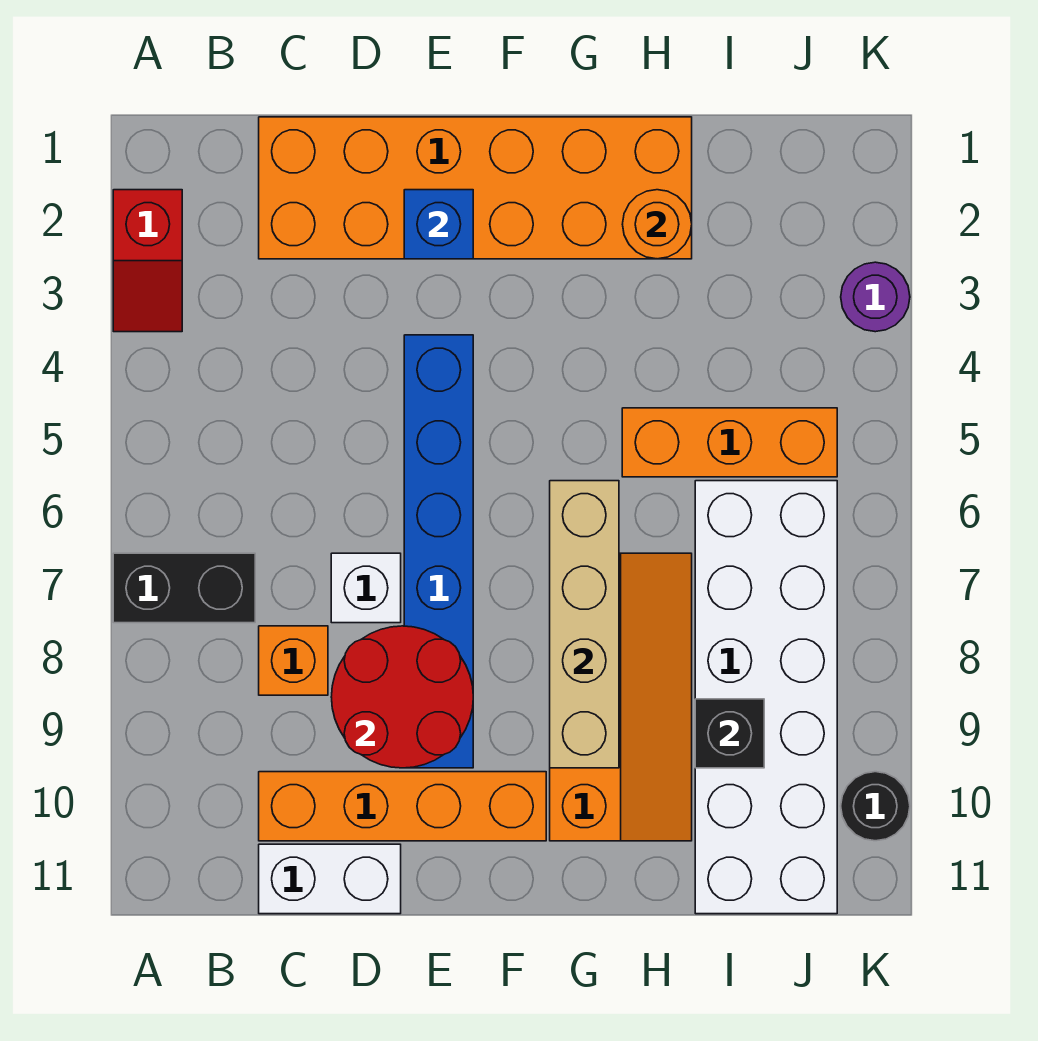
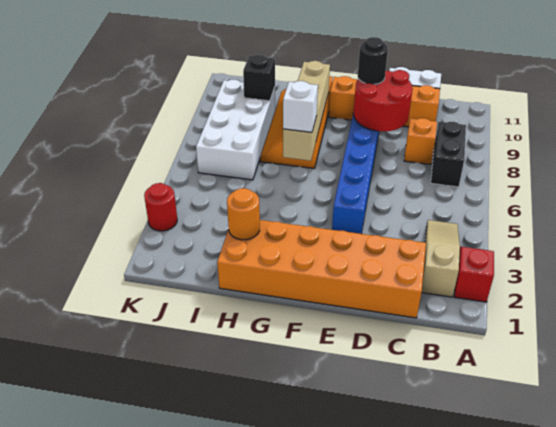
black brick A7:B7 level 1 -> black brick B7:B8 level 1
none -> tan slope B2:B4 level 1 top 2
white brick D7 level 1 -> white brick G6 level 3
blue brick E2 level 2 -> none
orange brick H5:J5 level 1 -> none
white brick I6:J11 level 1 -> white brick I6:J9 level 1
purple round brick K3 level 1 -> red round brick K3 level 1
black round brick K10 level 1 -> black round brick E9 level 3

